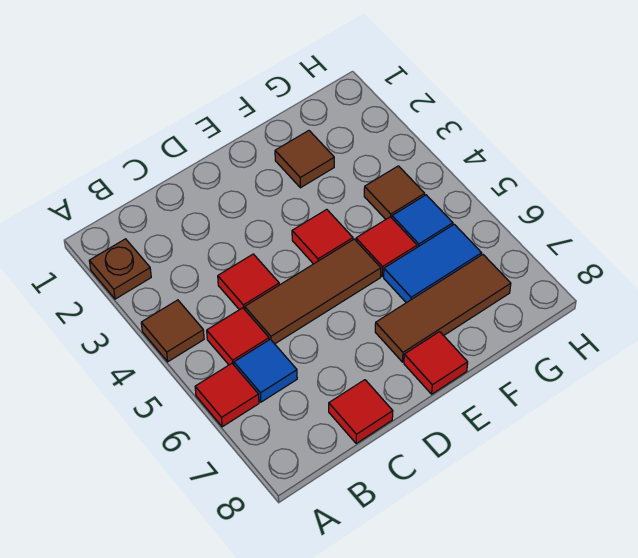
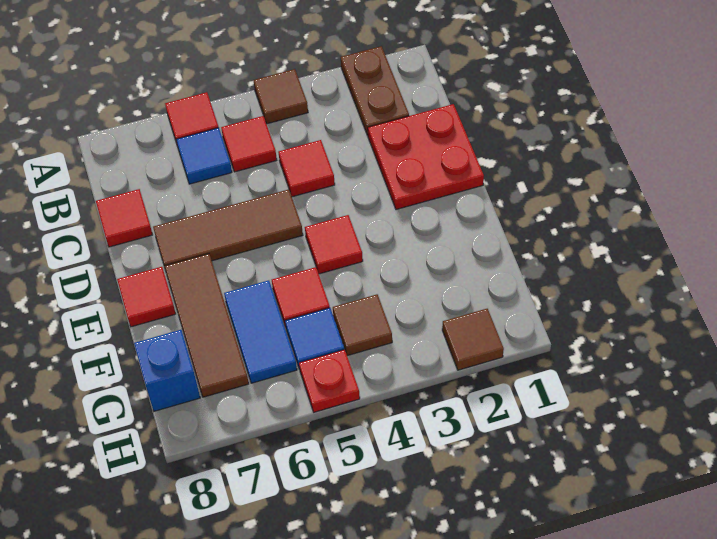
brown plate A2 level 1 -> brown plate A2:B2 level 1
none -> red plate C1:D2 level 1
brown tile C5:E5 level 1 -> brown tile D5:D7 level 1
brown tile F2 level 1 -> brown tile H2 level 1
none -> blue brick G8 level 1
none -> red plate H5 level 1

